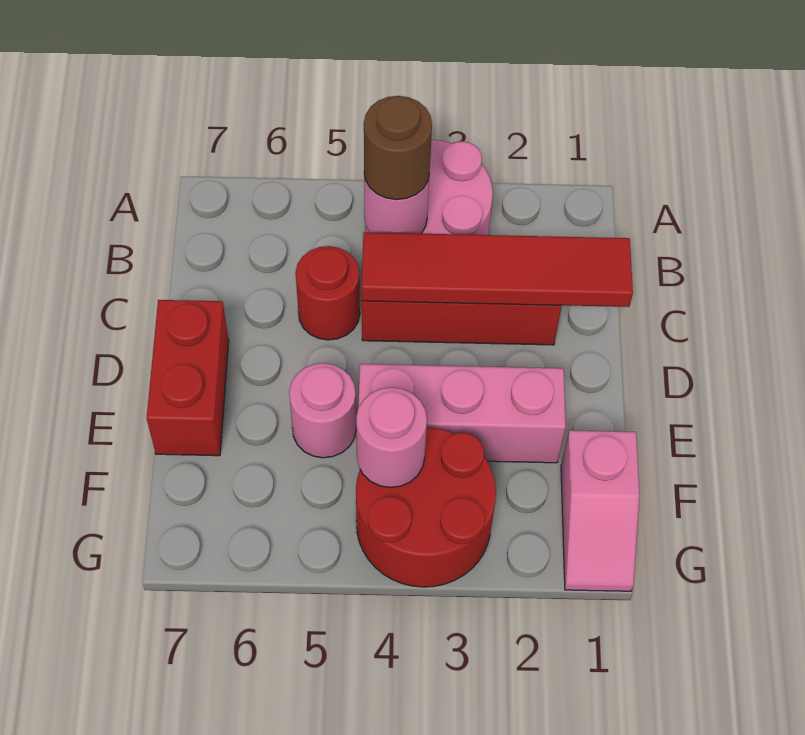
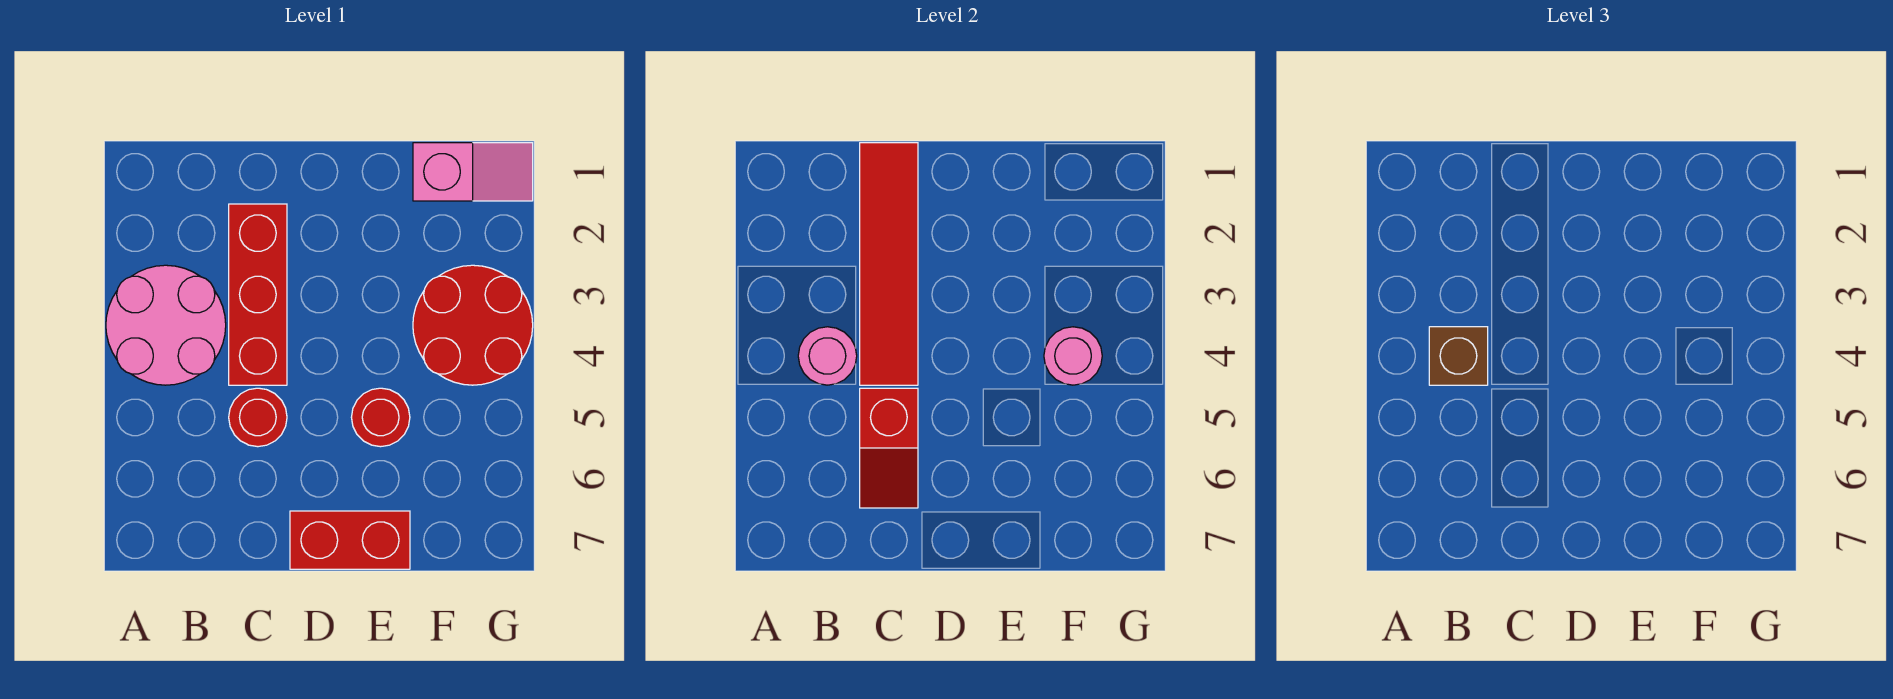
brown round brick B4 level 3 -> brown brick B4 level 3
none -> red slope C5:C6 level 2 top 5
pink brick E2:E4 level 1 -> none
pink round brick E5 level 1 -> red round brick E5 level 1

